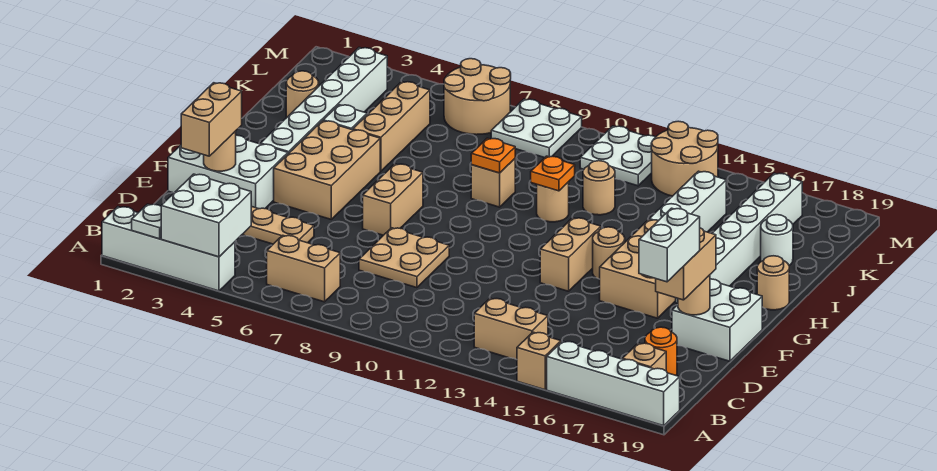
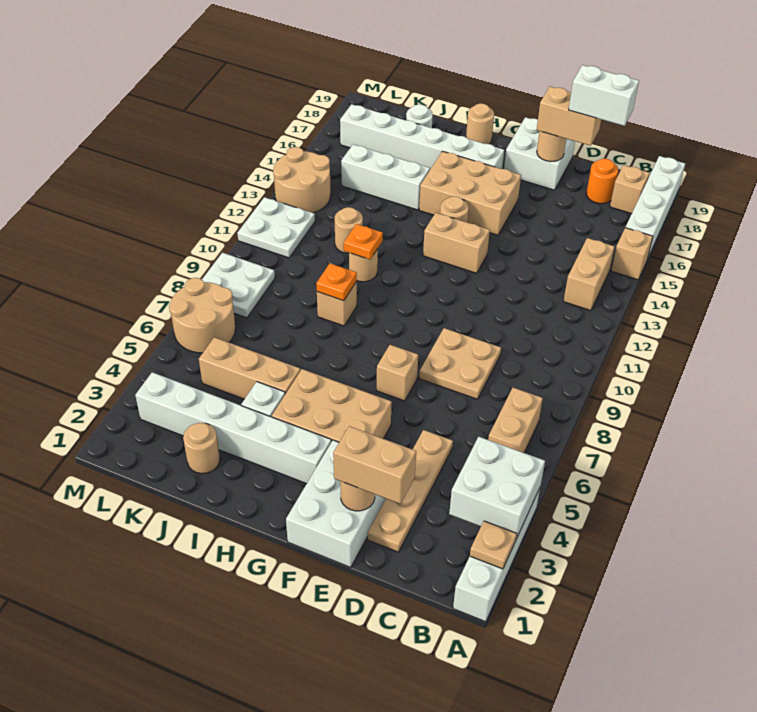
white plate A2 level 2 -> tan plate A2 level 2
tan brick F7:G7 level 1 -> tan brick F7 level 1

